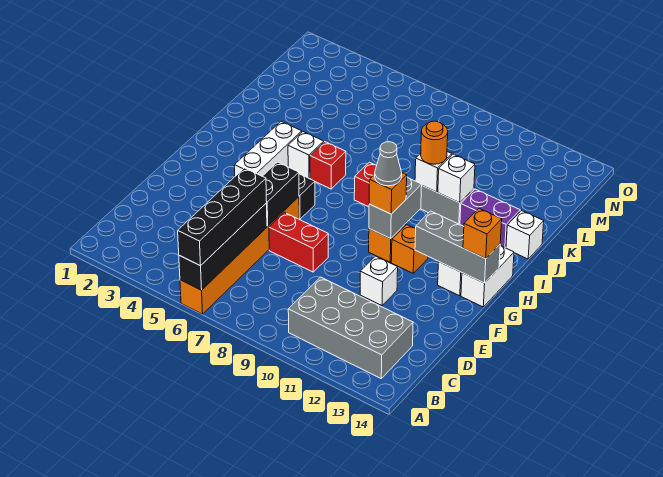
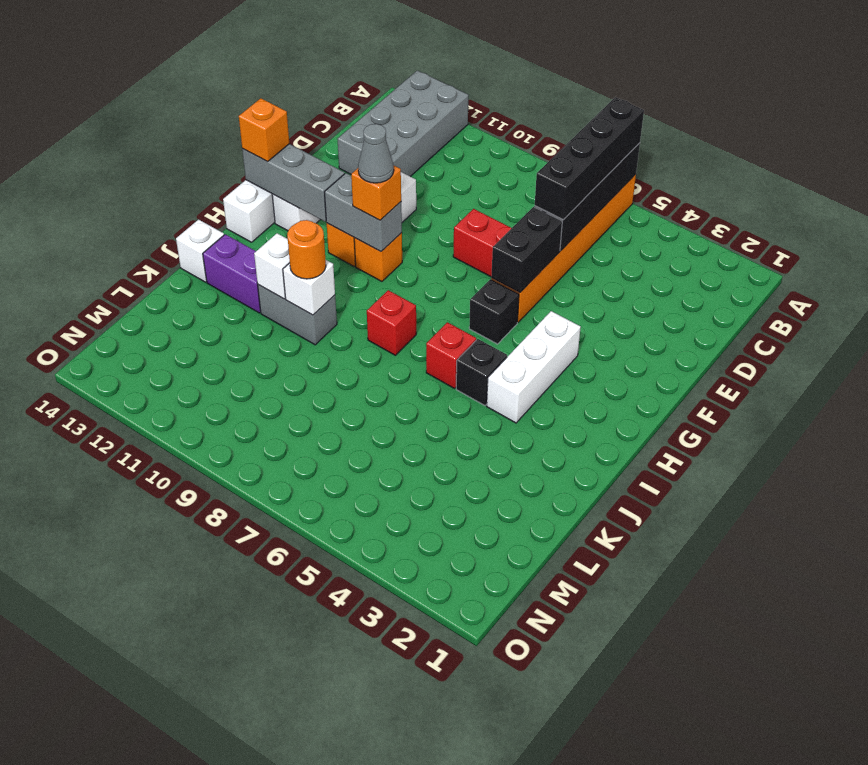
grey brick B10:C13 level 1 -> grey brick A12:D13 level 1
grey brick G10:H10 level 2 -> grey brick G10:G11 level 2
white brick I5 level 1 -> black brick I5 level 1

